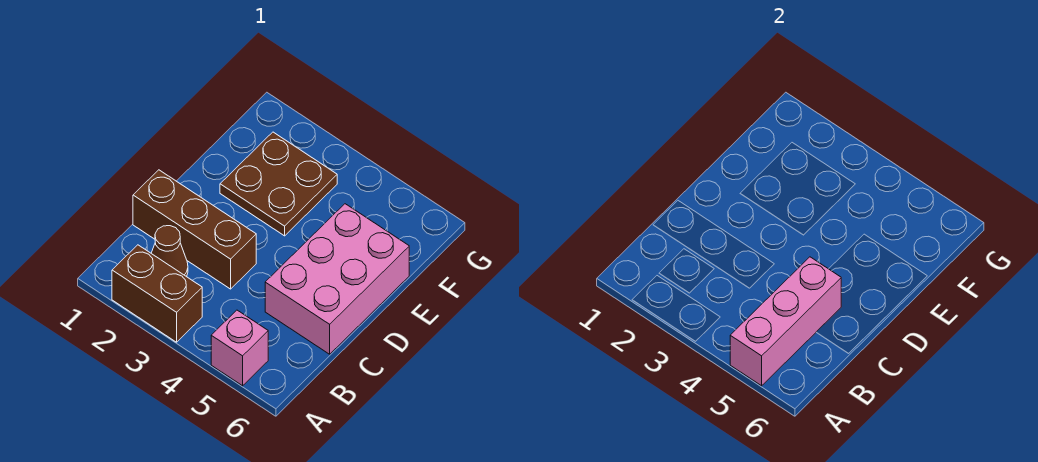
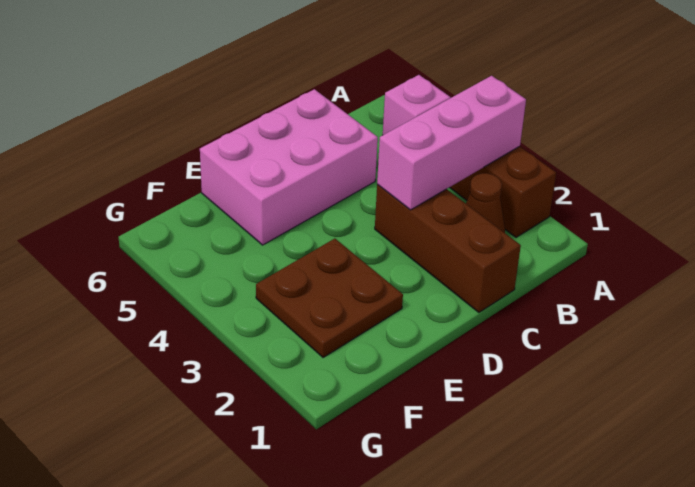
pink brick A5:C5 level 2 -> pink brick A3:C3 level 2

